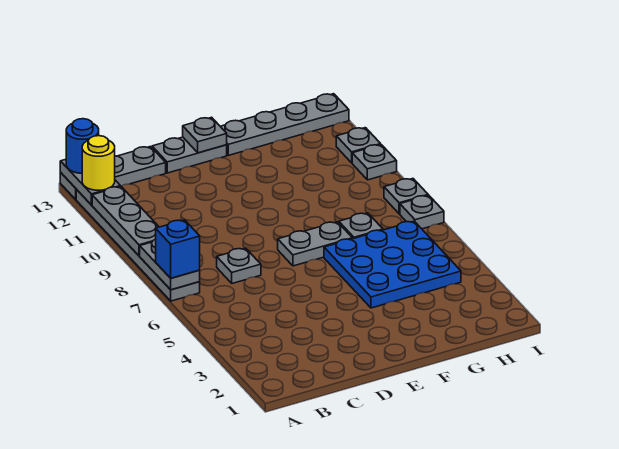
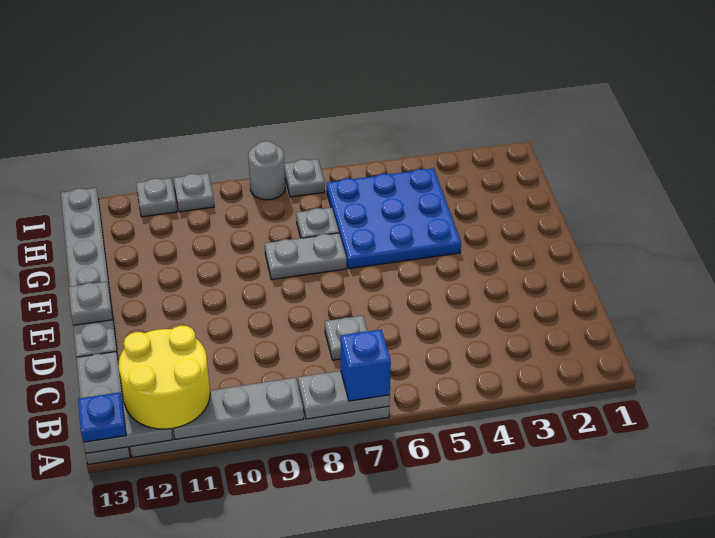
yellow round brick A12 level 3 -> yellow round brick A11:B12 level 3
blue round brick A13 level 3 -> blue plate A13 level 3
grey plate E7:F7 level 1 -> grey plate F7:F8 level 1
grey plate I8 level 1 -> grey round brick I8 level 1

